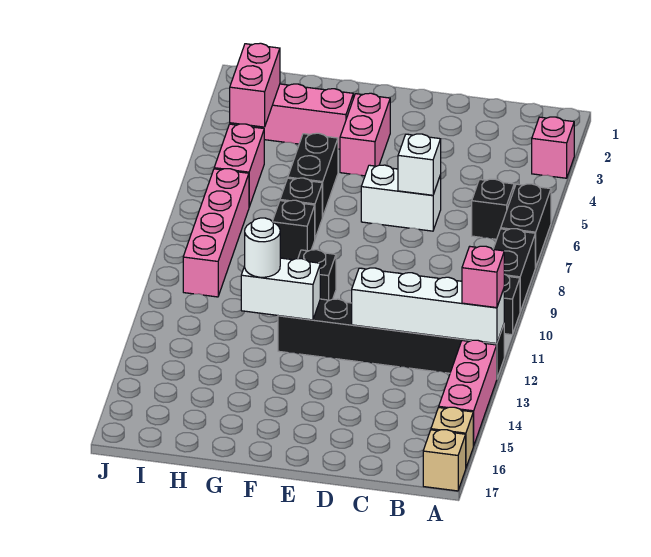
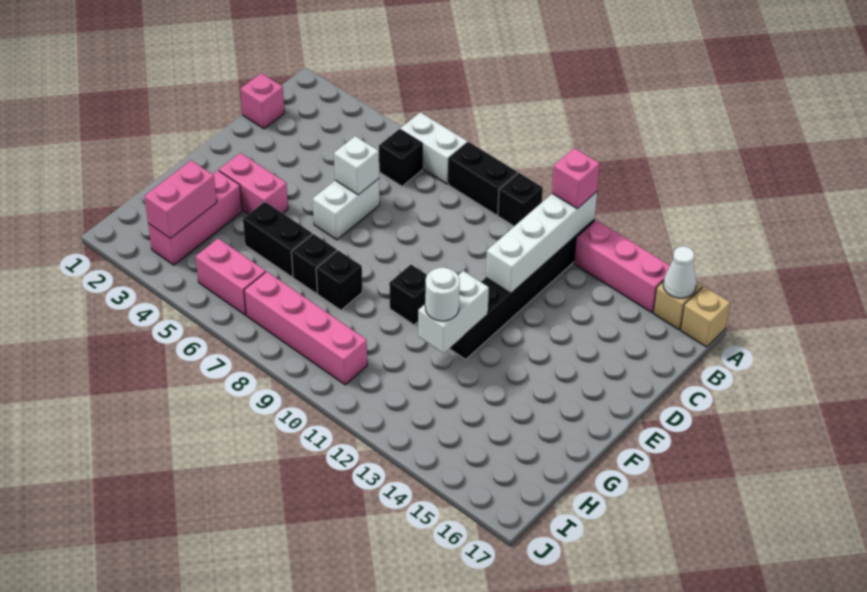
pink brick A3 level 1 -> pink brick C1 level 1
black brick A6:A7 level 1 -> white brick A6:A7 level 1
none -> white cone A16 level 2
pink brick I3:I4 level 2 -> pink brick H3:I3 level 2

